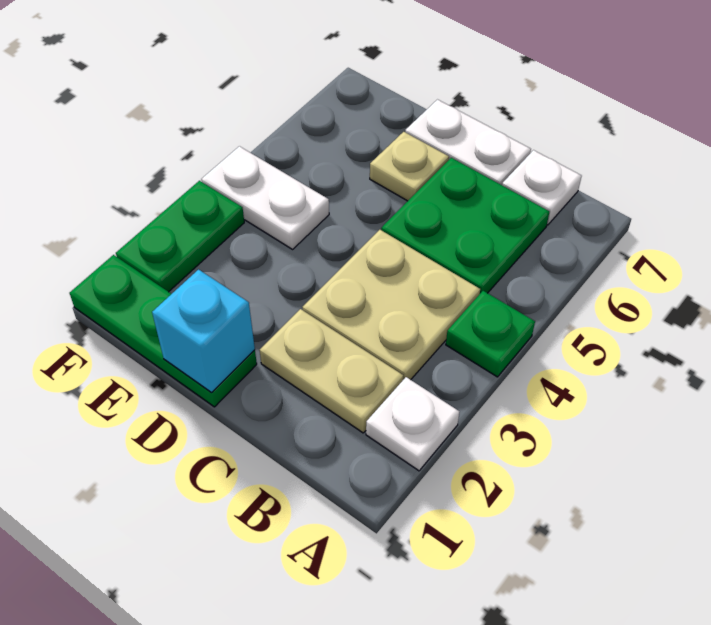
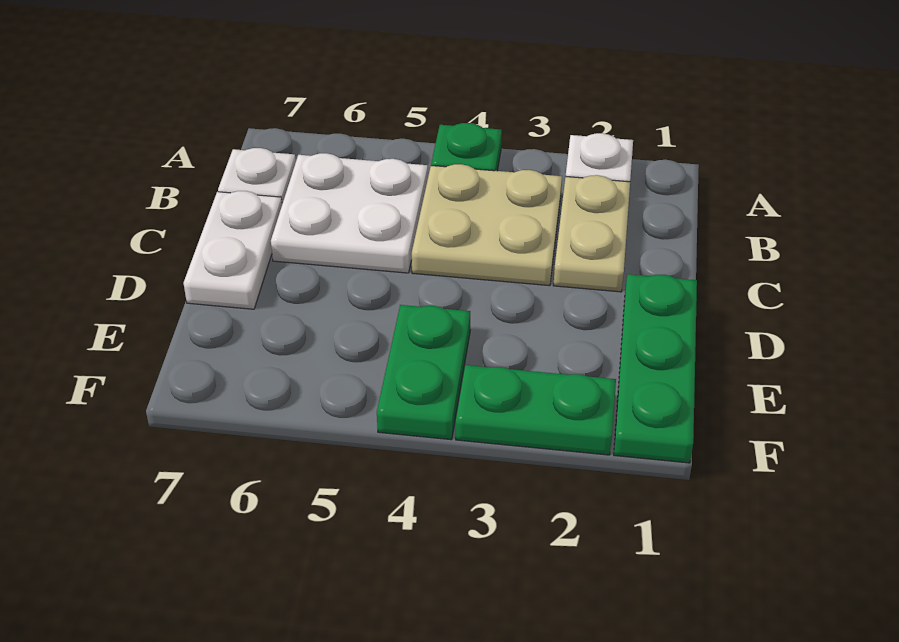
green plate B5:C6 level 1 -> white plate B5:C6 level 1
cyan brick D1 level 2 -> none
tan plate D6 level 1 -> none
white plate E4:F4 level 1 -> green plate E4:F4 level 1

